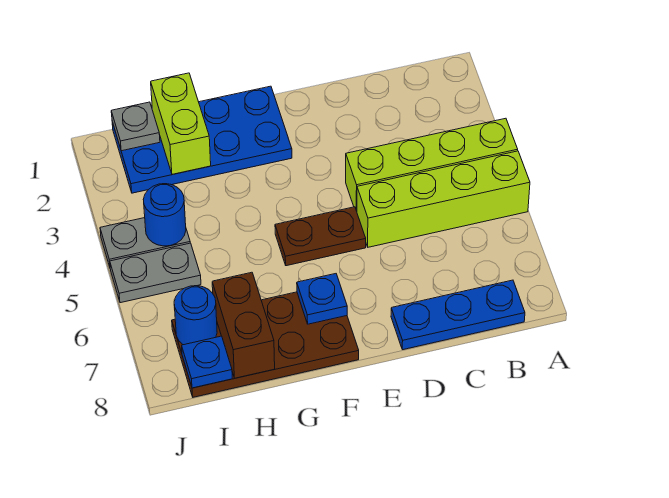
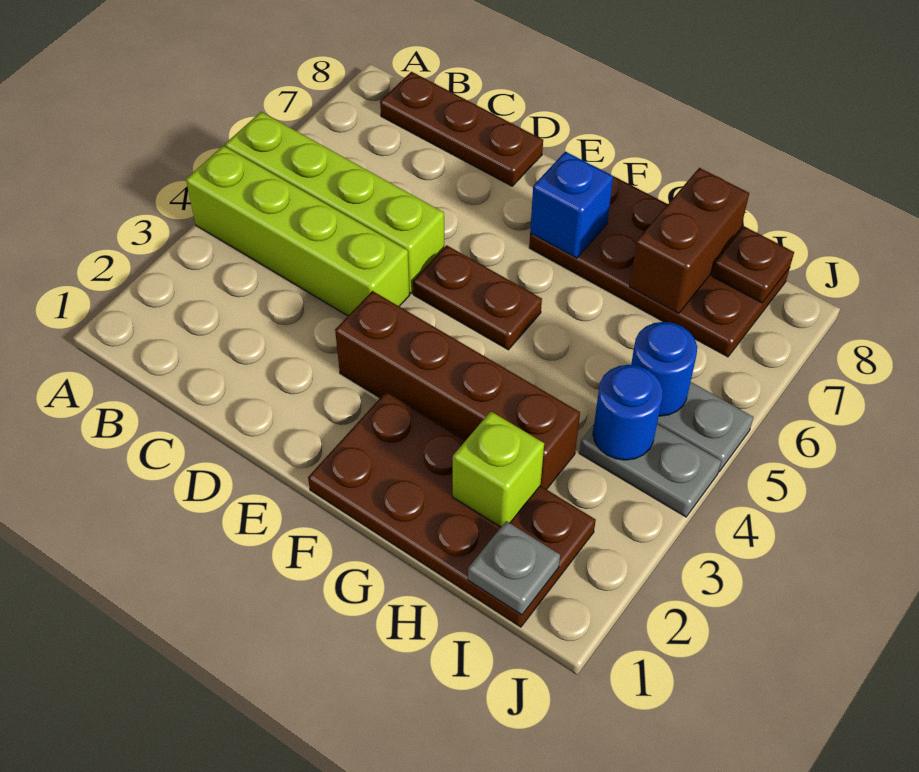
blue plate B8:D8 level 1 -> brown plate B8:D8 level 1
none -> brown brick E3:H3 level 1
blue plate F1:I2 level 1 -> brown plate F1:I2 level 1
blue plate F7 level 2 -> blue brick F7 level 2
lime brick H1:H2 level 2 -> lime brick H2 level 2
blue round brick I7 level 2 -> blue round brick I5 level 2
blue plate I8 level 2 -> brown plate I8 level 2

